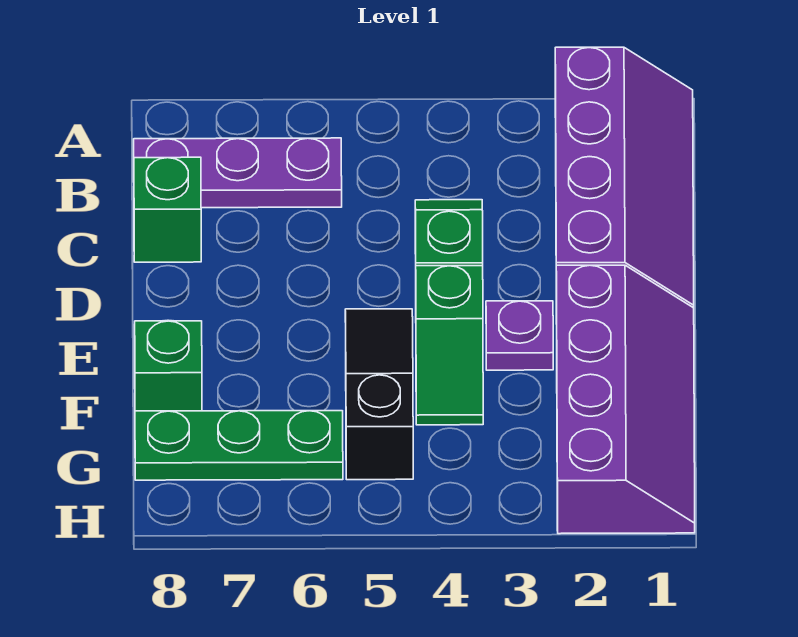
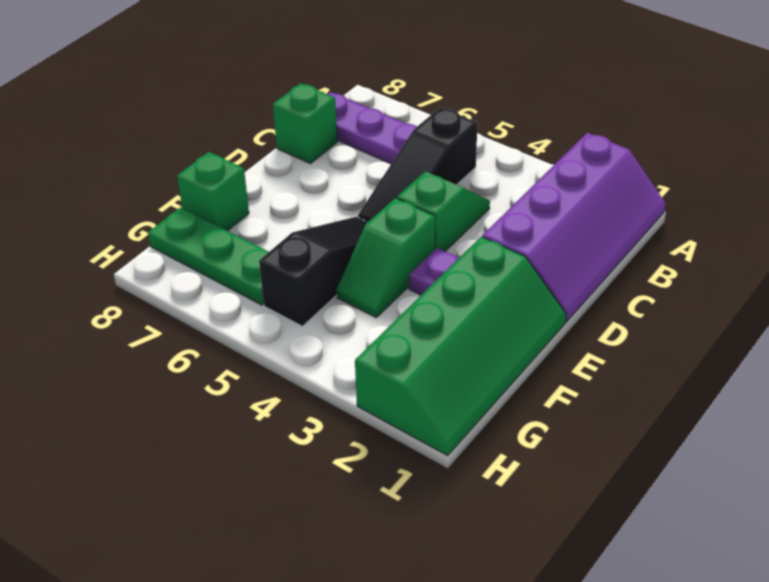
none -> black slope B5:D5 level 1 top B
purple slope E1:H2 level 1 top 2 -> green slope E1:H2 level 1 top 2

